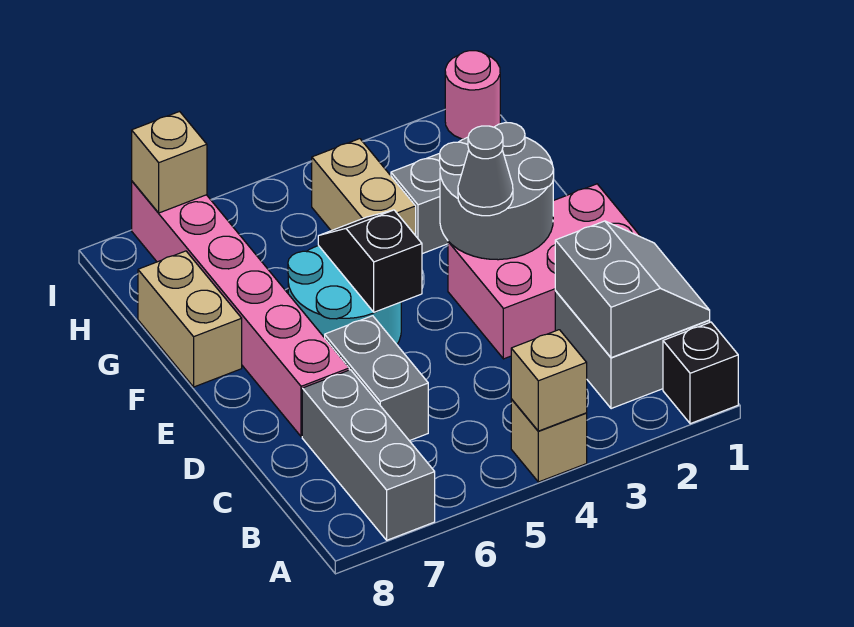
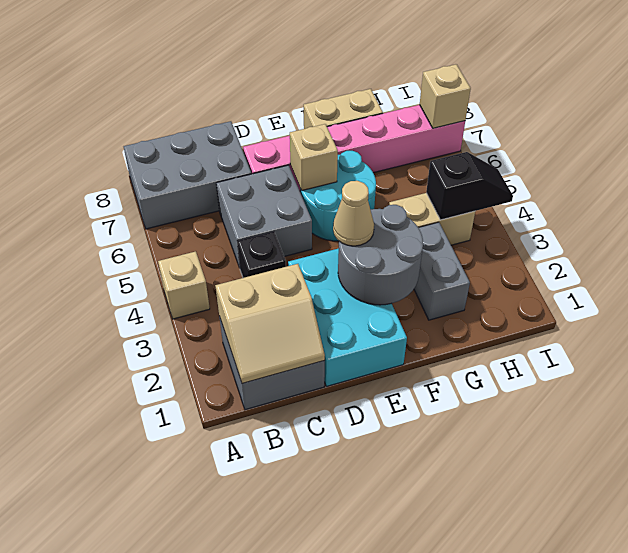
black brick A1 level 1 -> black brick C4 level 1
tan brick A4 level 2 -> tan brick E6 level 2
grey brick A7:C7 level 1 -> grey brick A7:C8 level 1
grey slope B1:C2 level 2 top 2 -> tan slope B1:C2 level 2 top 2
grey brick C6:D6 level 1 -> grey brick C5:D6 level 1
pink brick D1:E3 level 1 -> cyan brick D1:E3 level 1
grey cone E3 level 3 -> tan cone E3 level 3
black slope E5:F5 level 2 top E -> black slope H4:I4 level 2 top H
pink round brick I1 level 1 -> none

